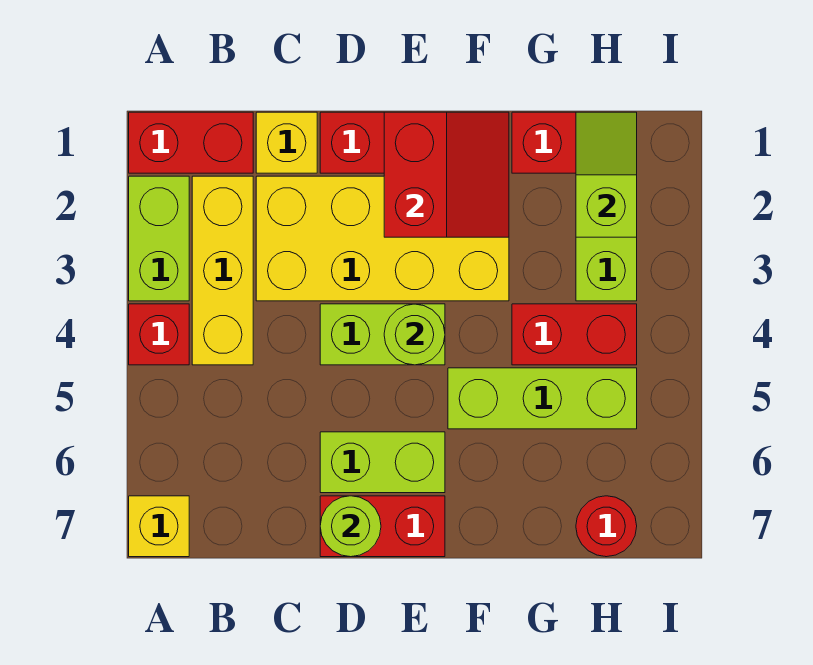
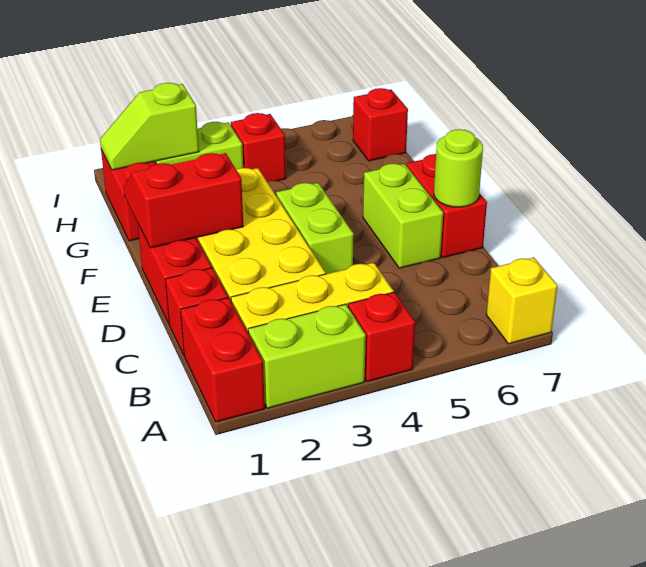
yellow brick C1 level 1 -> red brick C1 level 1
lime round brick E4 level 2 -> none
lime brick F5:H5 level 1 -> none
red brick G4:H4 level 1 -> red brick H4 level 1
red round brick H7 level 1 -> red brick H7 level 1

